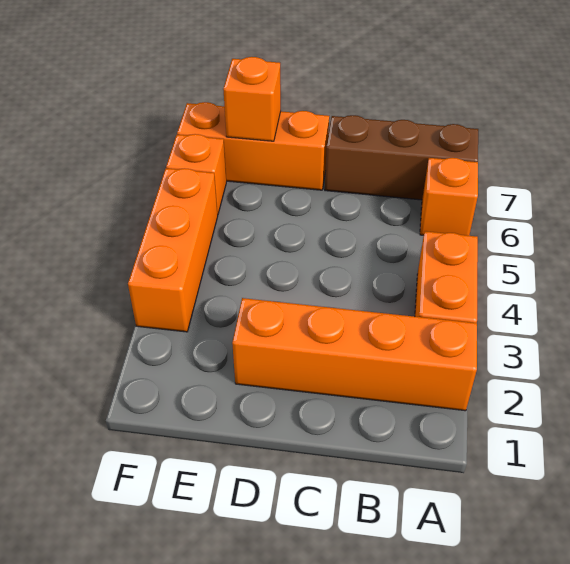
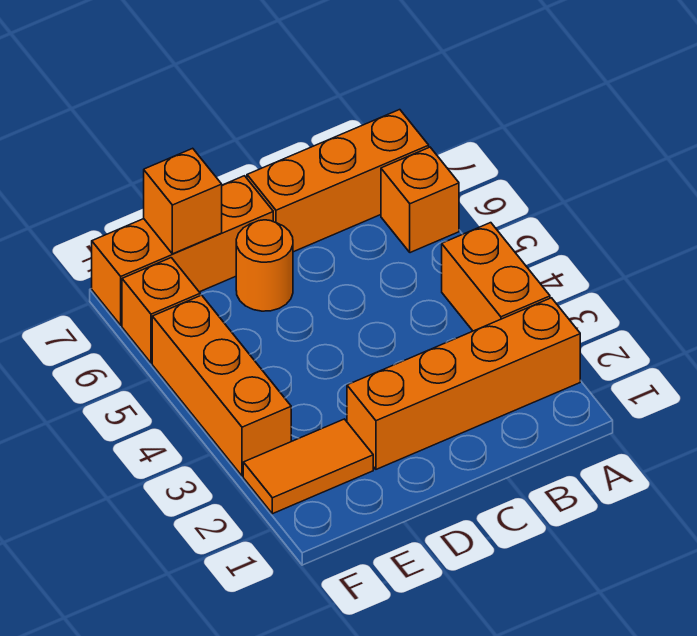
brown brick A7:C7 level 1 -> orange brick A7:C7 level 1
none -> orange round brick D6 level 1
none -> orange tile E2:F2 level 1

